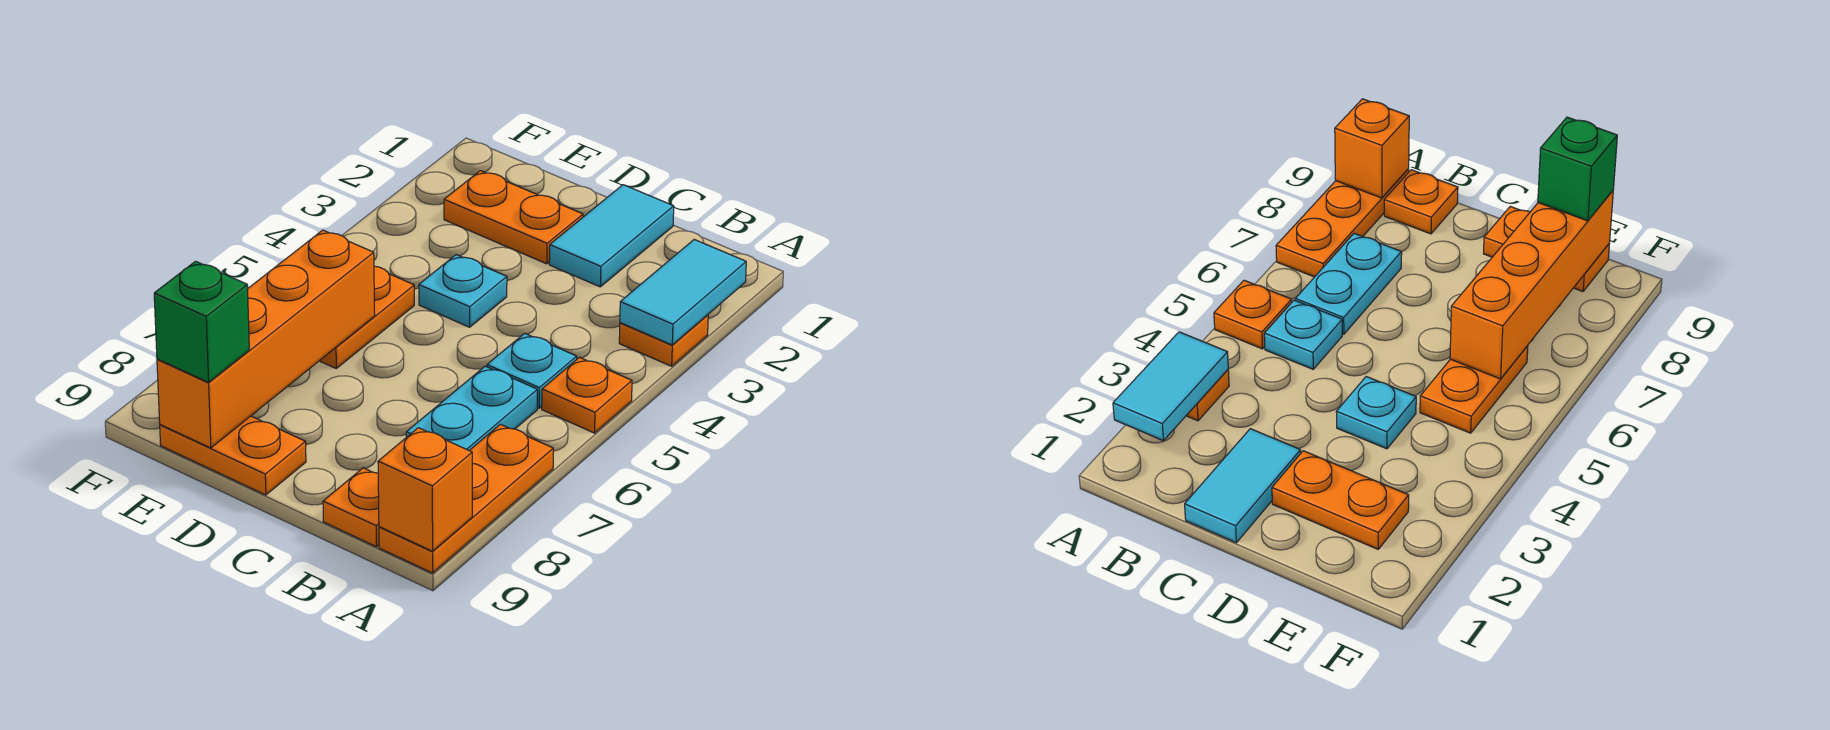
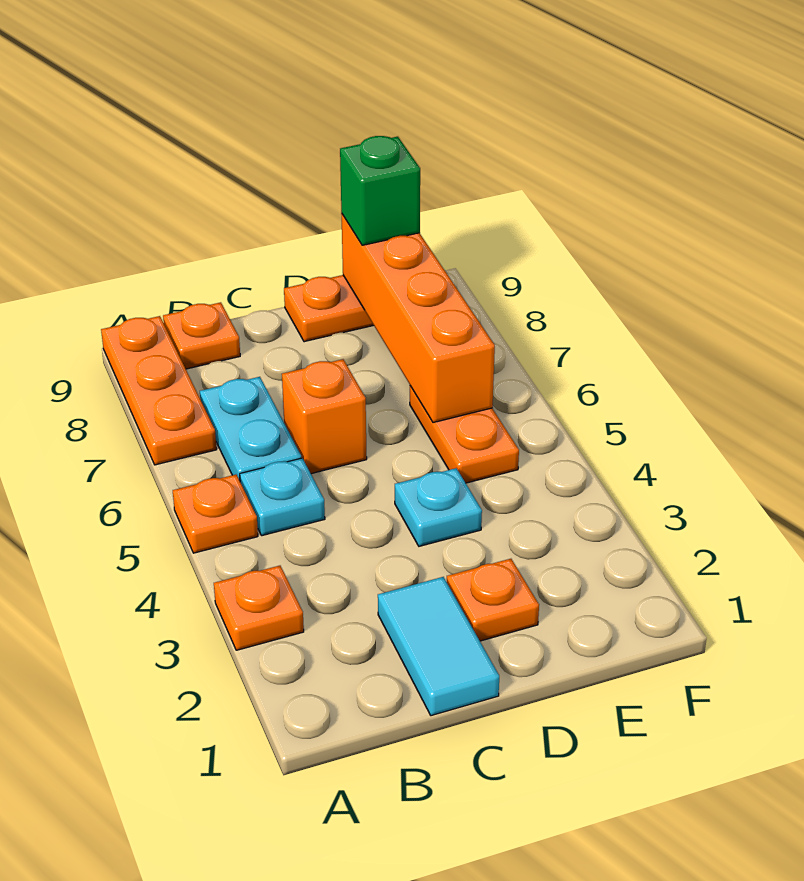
cyan tile A2:A3 level 2 -> none
orange brick A9 level 2 -> orange brick C6 level 1
orange plate D2:E2 level 1 -> orange plate D2 level 1

